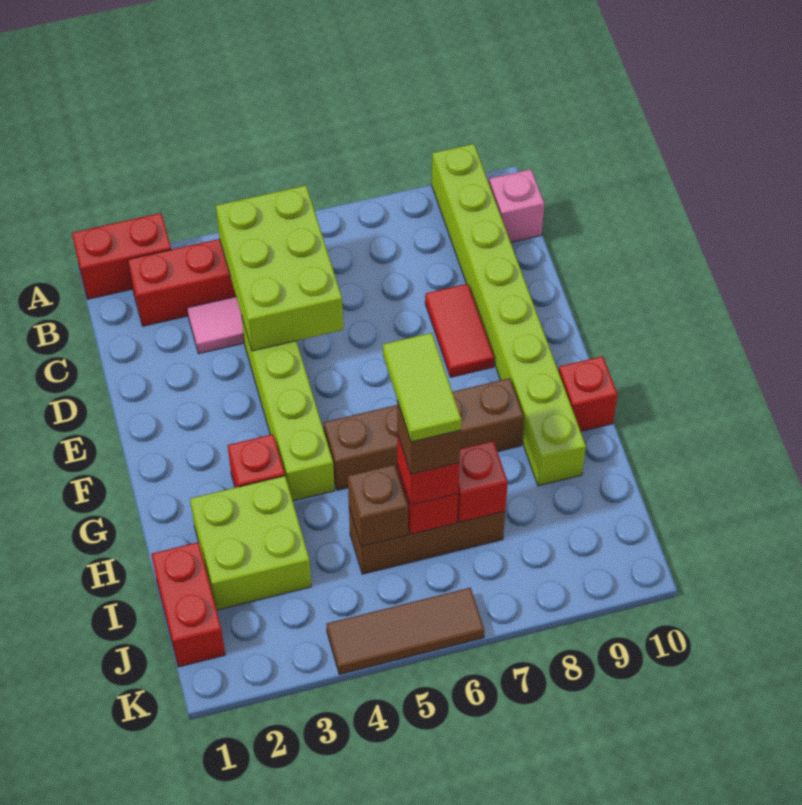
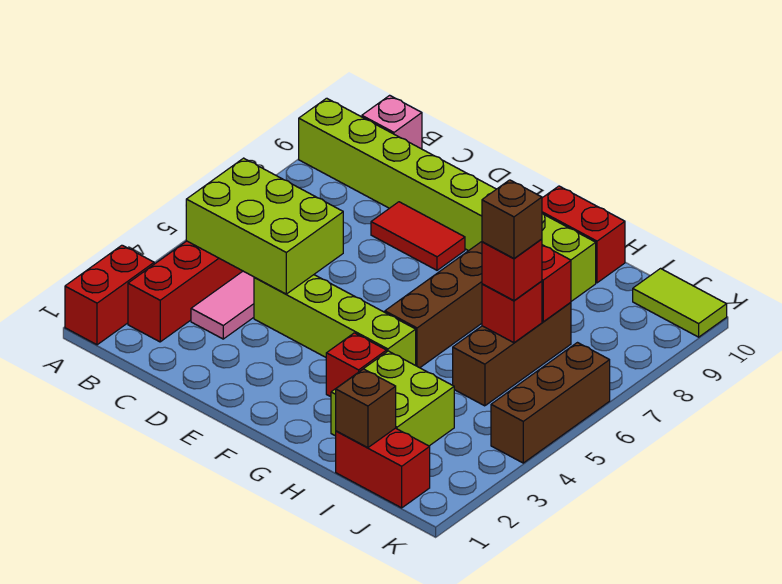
red brick G10 level 1 -> red brick G10:H10 level 1
lime tile H6:I6 level 5 -> lime tile J10:K10 level 1
brown brick I5 level 2 -> brown brick I1 level 2
brown tile K4:K6 level 1 -> brown brick K4:K6 level 1

